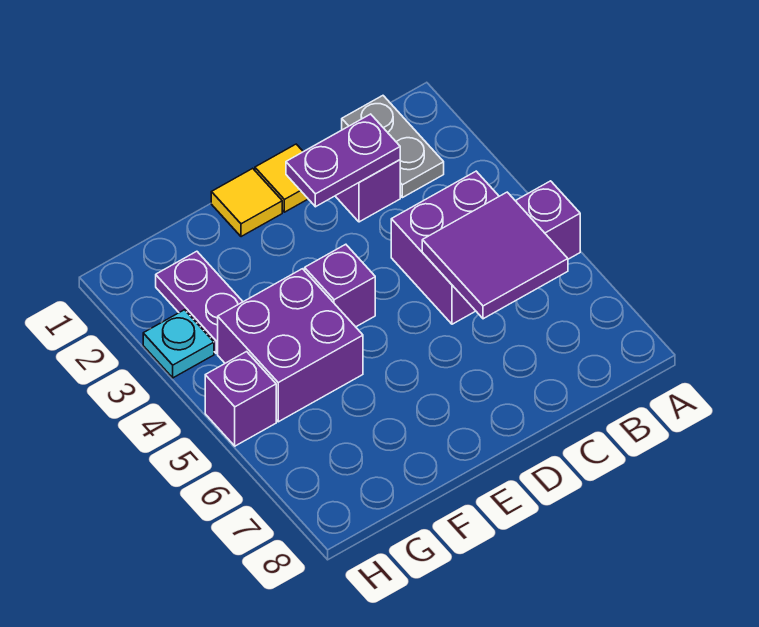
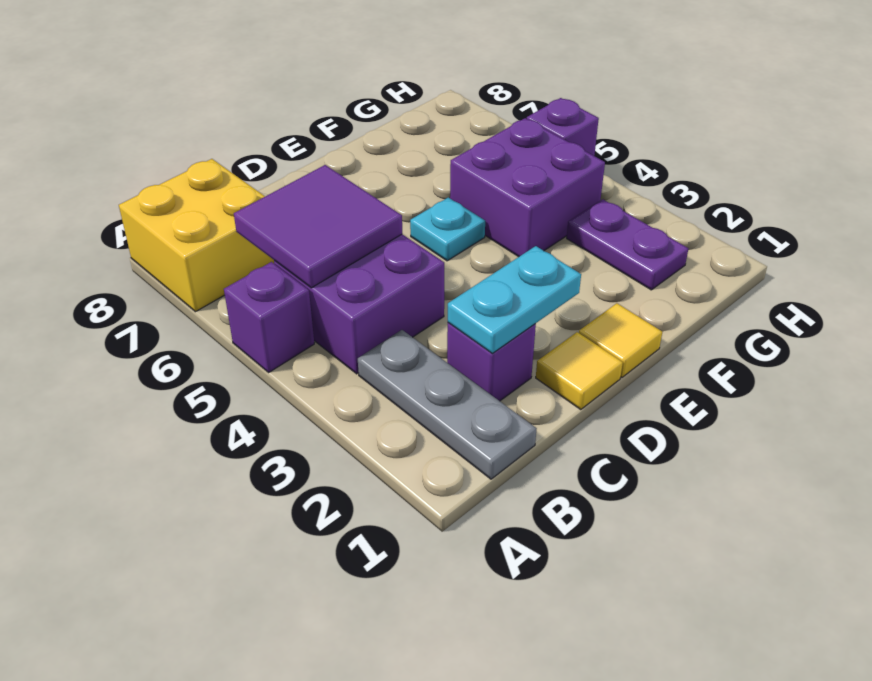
none -> yellow brick A7:B8 level 1
grey plate B1:B2 level 1 -> grey plate B1:B3 level 1
purple plate C2:D2 level 2 -> cyan plate C2:D2 level 2
purple brick E4 level 1 -> none
cyan plate H3 level 1 -> cyan plate E5 level 1

